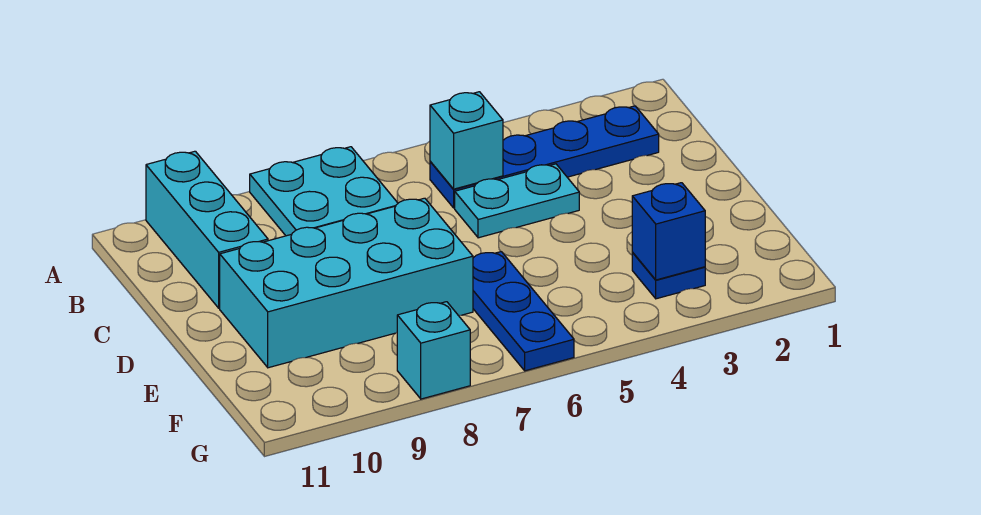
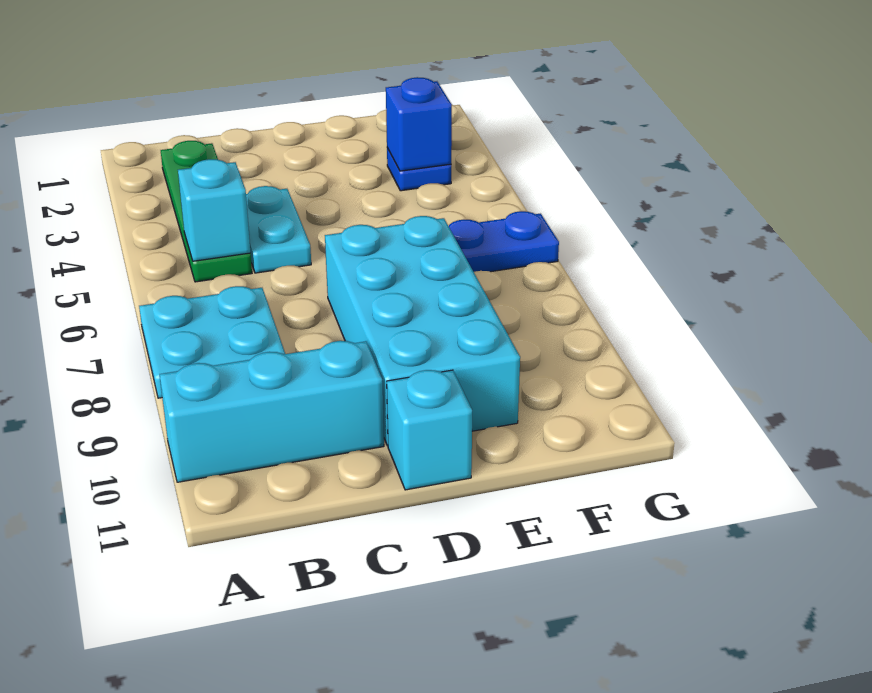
blue plate B2:B5 level 1 -> green plate B2:B5 level 1
cyan brick G8 level 1 -> cyan brick D11 level 1

